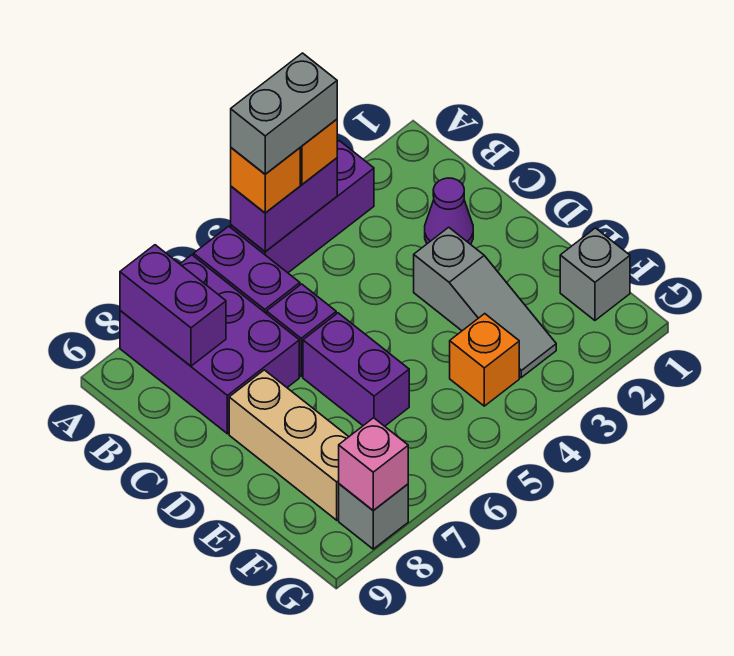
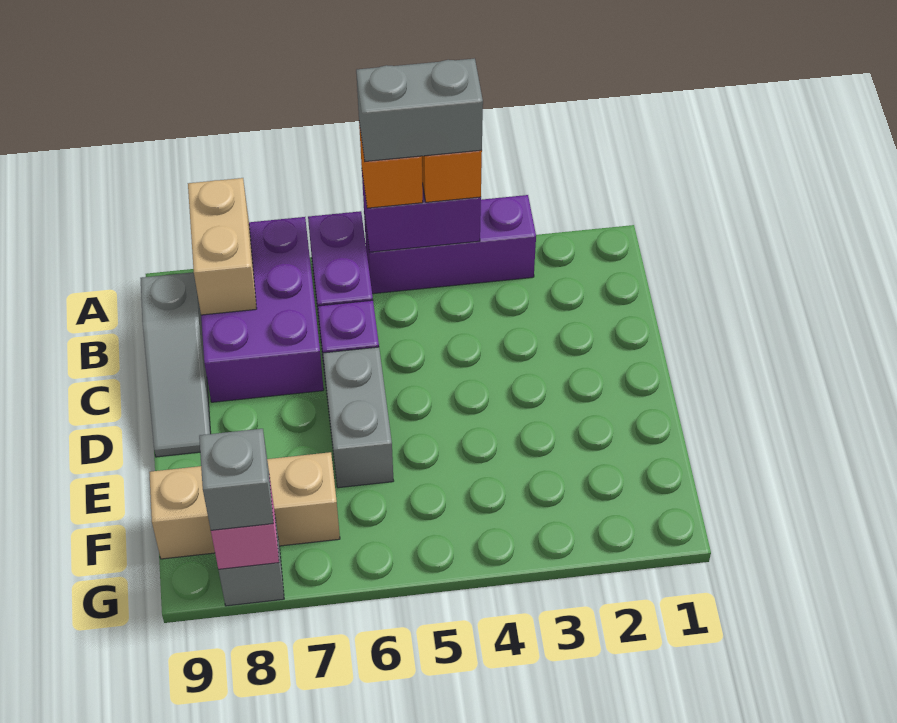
purple brick A8:B8 level 2 -> tan brick A8:B8 level 2
purple cone C2 level 1 -> none
grey slope D3:F3 level 1 top D -> grey slope B9:D9 level 1 top B
purple brick D6:E6 level 1 -> grey brick D6:E6 level 1
tan brick D8:F8 level 1 -> tan brick F7:F9 level 1
grey brick F1 level 1 -> grey brick G8 level 3
orange brick F4 level 1 -> none

